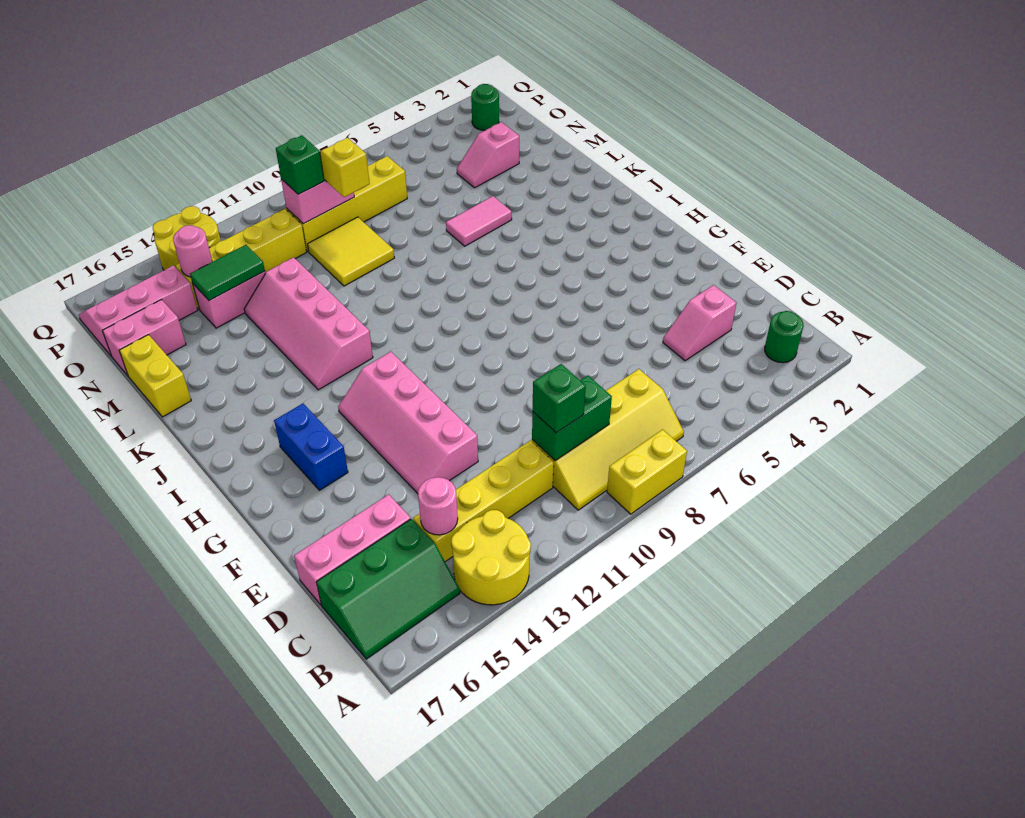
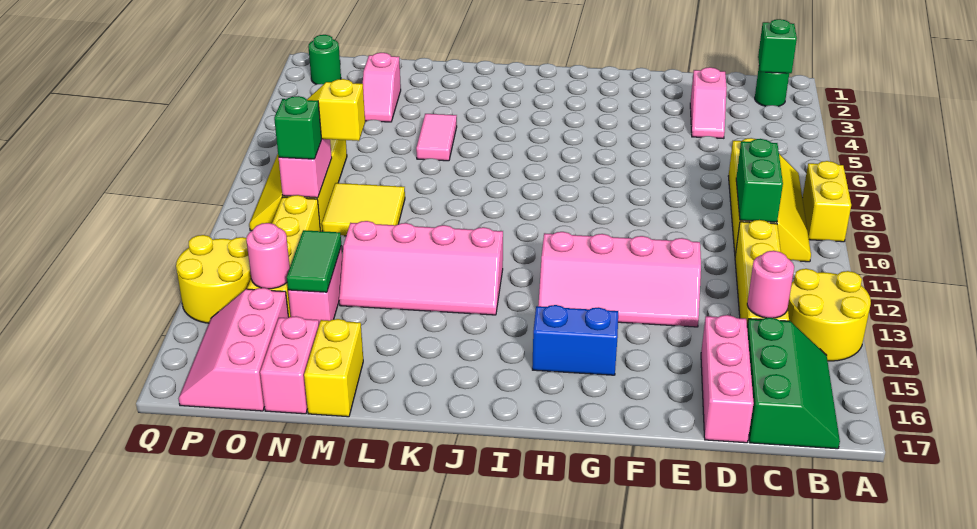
green brick C10 level 3 -> green brick B2 level 2
yellow brick L17:M17 level 1 -> yellow brick M16:M17 level 1

